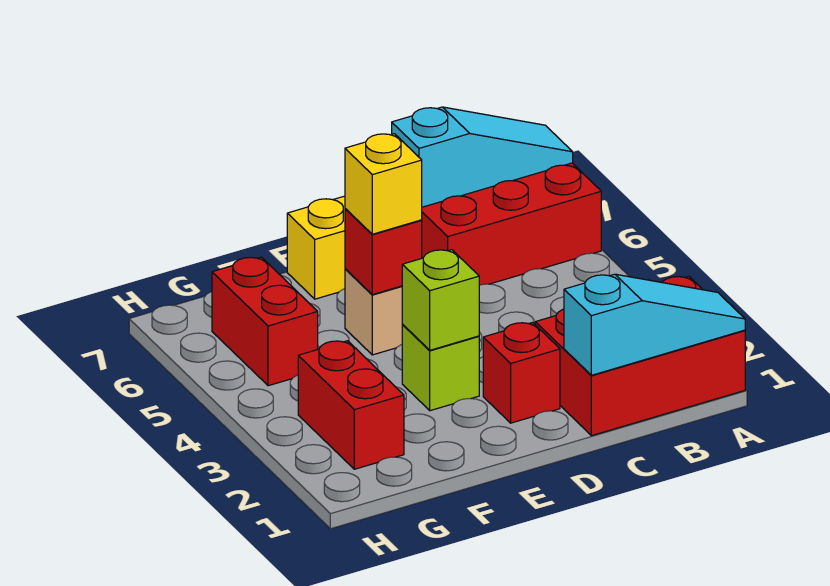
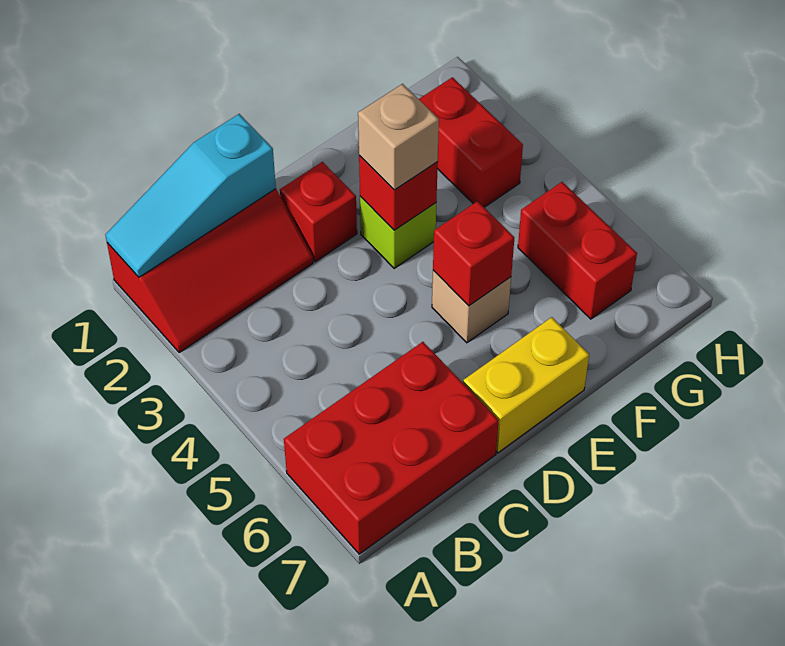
red brick A1:C2 level 1 -> red slope A1:C2 level 1 top 1
cyan slope A7:C7 level 2 top C -> none
lime brick E3 level 2 -> red brick E3 level 2
none -> tan brick E3 level 3
yellow brick E5 level 3 -> none

